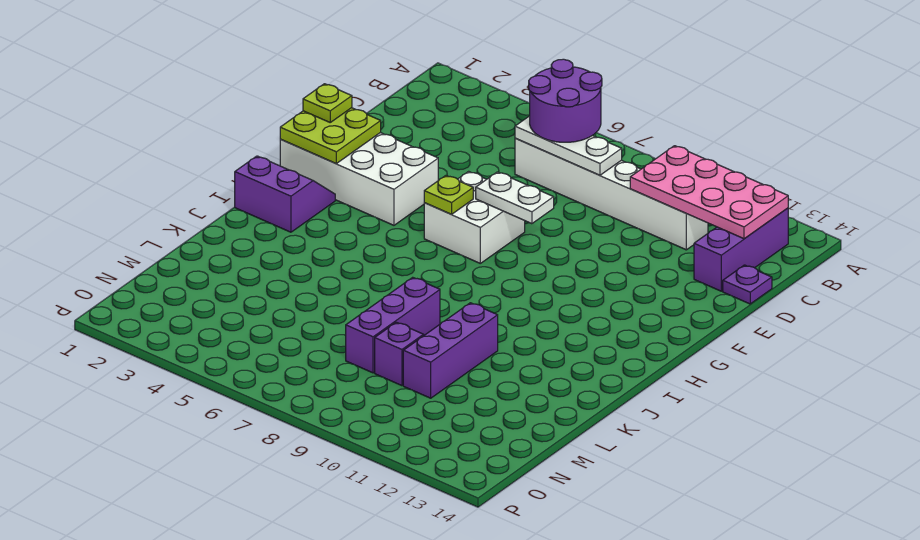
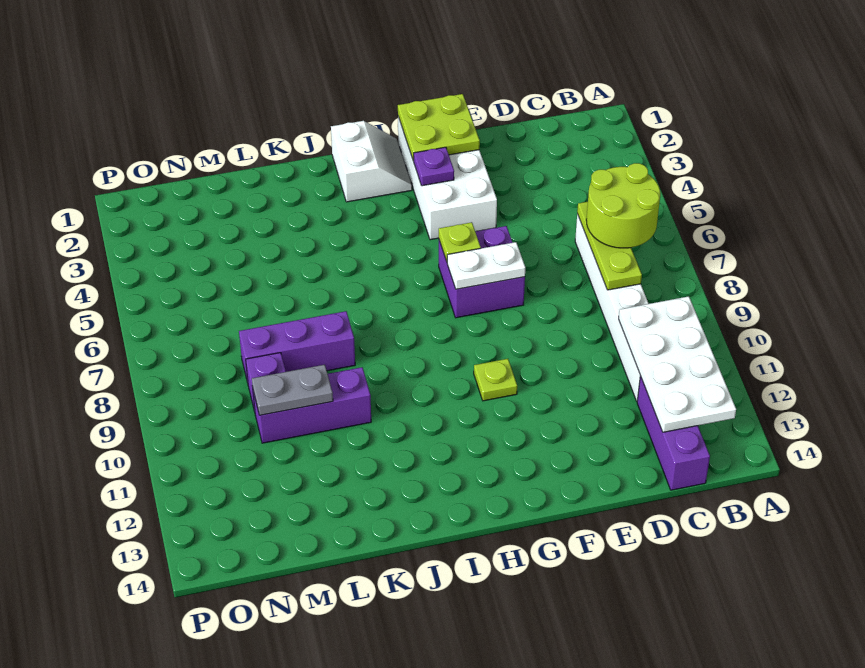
purple round brick B6:C7 level 3 -> lime round brick B6:C7 level 3
pink plate B10:C13 level 2 -> white plate B10:C13 level 2
purple brick B13:D13 level 1 -> purple brick C12:C14 level 1
white plate C6:C8 level 2 -> lime plate C6:C8 level 2
purple plate D14 level 1 -> purple plate G3 level 2
lime plate F1 level 3 -> lime plate G10 level 1
white brick F6:G7 level 1 -> purple brick F6:G7 level 1
white plate F7:F8 level 2 -> white plate F7:G7 level 2
purple slope H1:I2 level 1 top I -> white slope H1:I2 level 1 top I
none -> grey plate L10:M10 level 2

